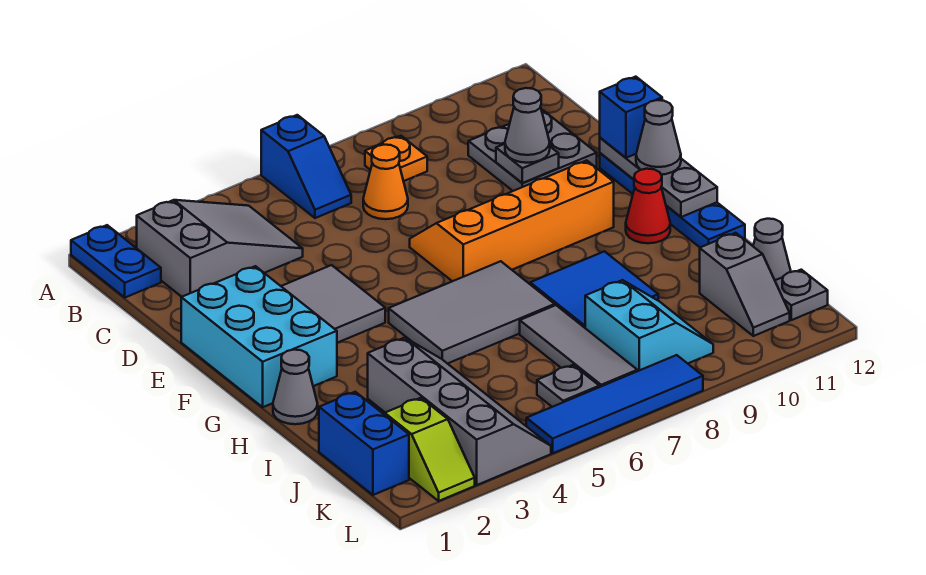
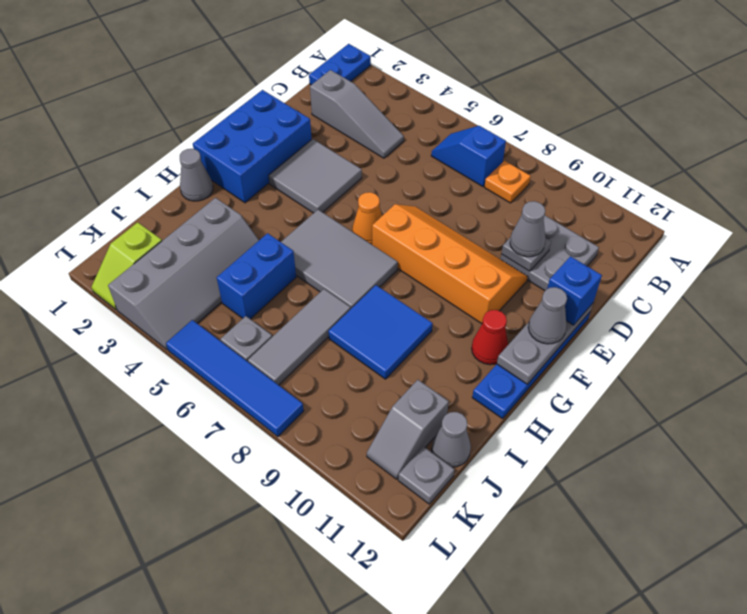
blue slope A6:B6 level 1 top A -> blue slope B6:B7 level 1 top 7
grey slope B2:C4 level 1 top 2 -> grey slope C2:C4 level 1 top 2
orange cone C7 level 1 -> orange cone F6 level 1
cyan brick E1:G2 level 1 -> blue brick E1:G2 level 1
blue brick J1:K1 level 1 -> blue brick I5:J5 level 1
cyan slope J8:K9 level 1 top 8 -> none

